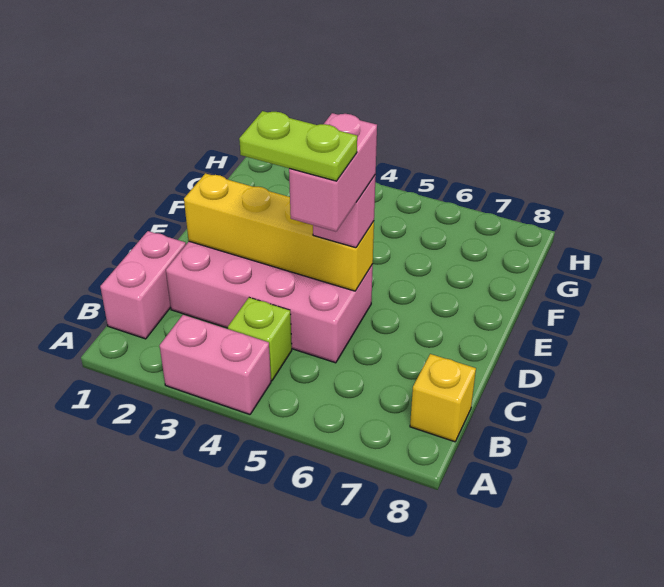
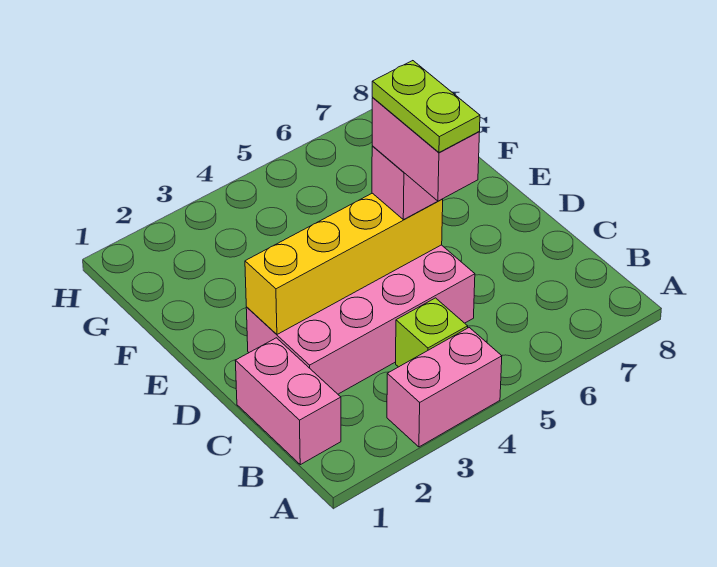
yellow brick B8 level 1 -> none
lime plate C4:C5 level 5 -> lime plate C5:D5 level 5

